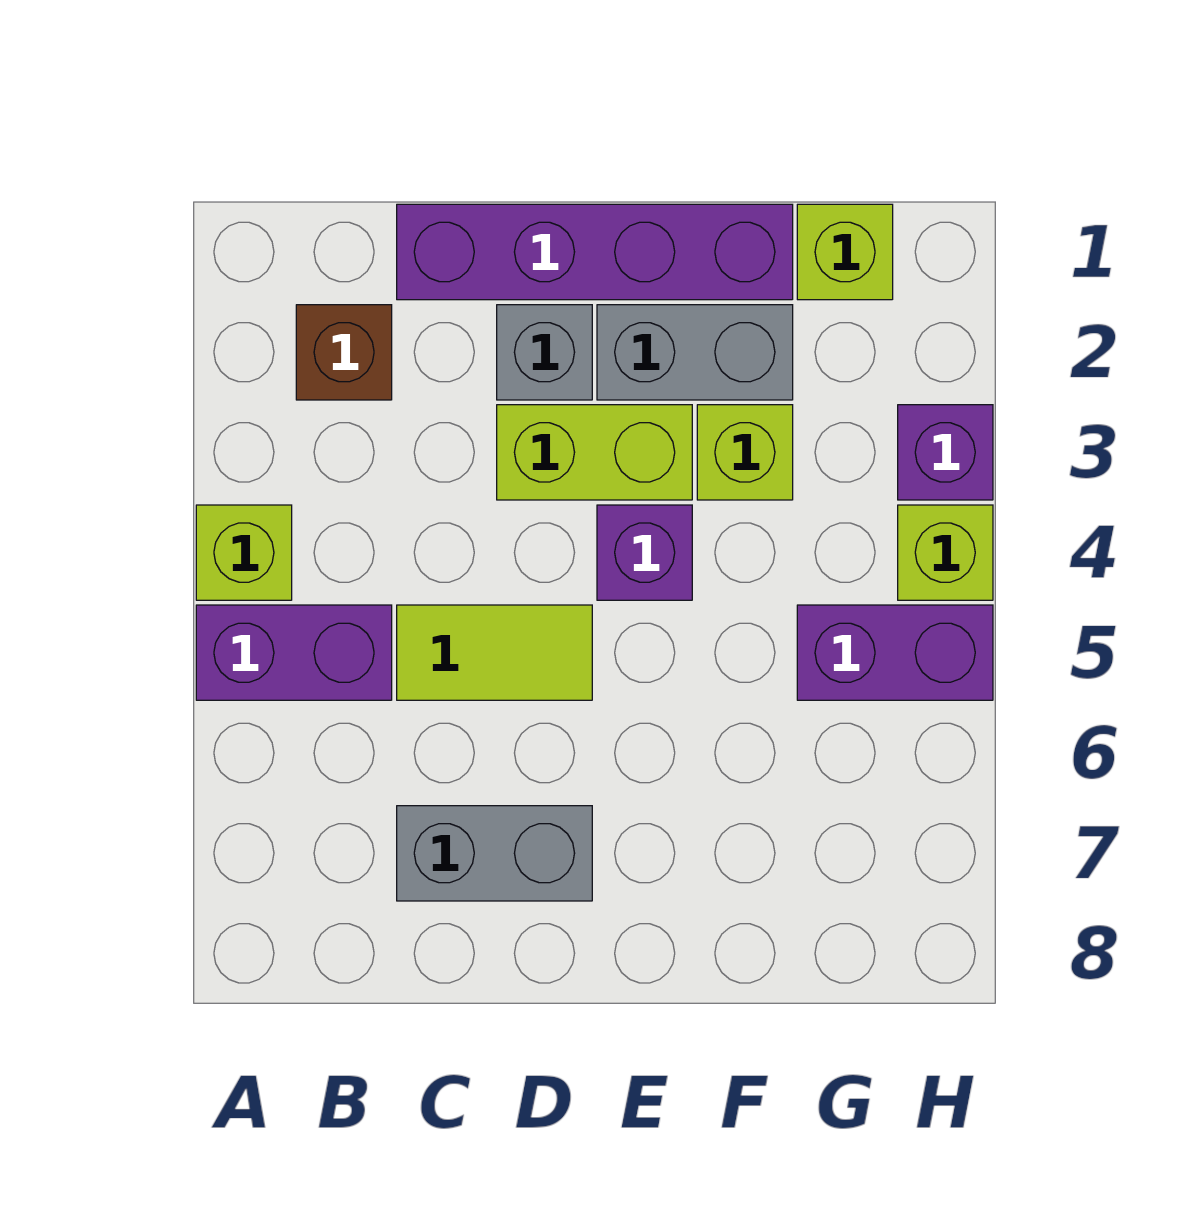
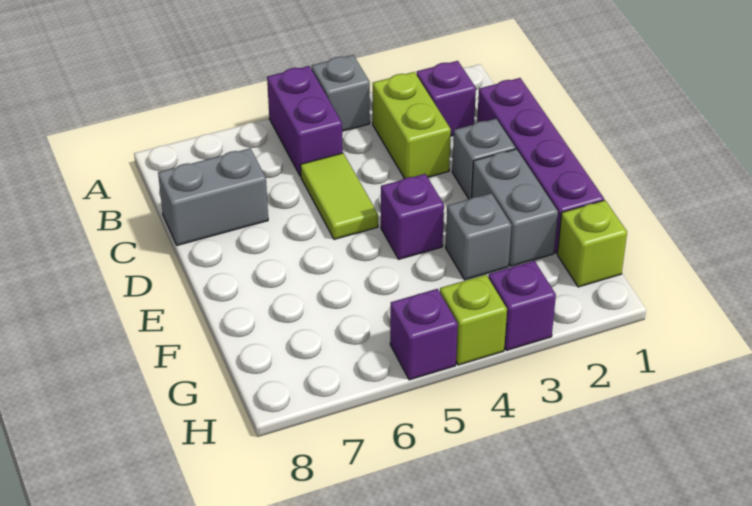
lime brick A4 level 1 -> grey brick A4 level 1
brown brick B2 level 1 -> purple brick B2 level 1
grey brick C7:D7 level 1 -> grey brick C7:C8 level 1
lime brick D3:E3 level 1 -> lime brick B3:C3 level 1
lime brick F3 level 1 -> grey brick F3 level 1
purple brick G5:H5 level 1 -> purple brick H5 level 1

